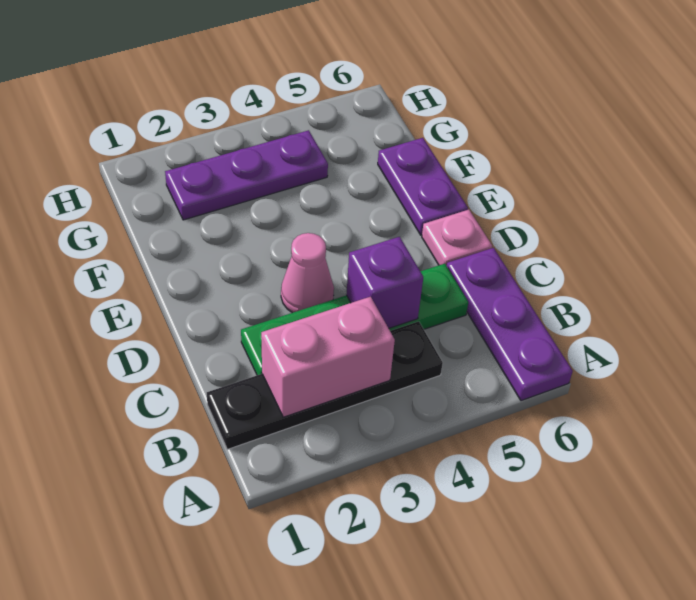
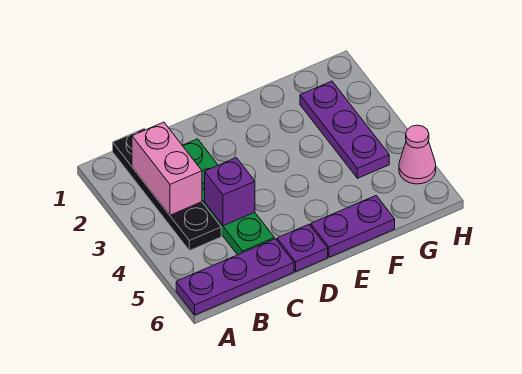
pink cone D3 level 1 -> pink cone H5 level 1
pink plate D6 level 1 -> purple plate D6 level 1

